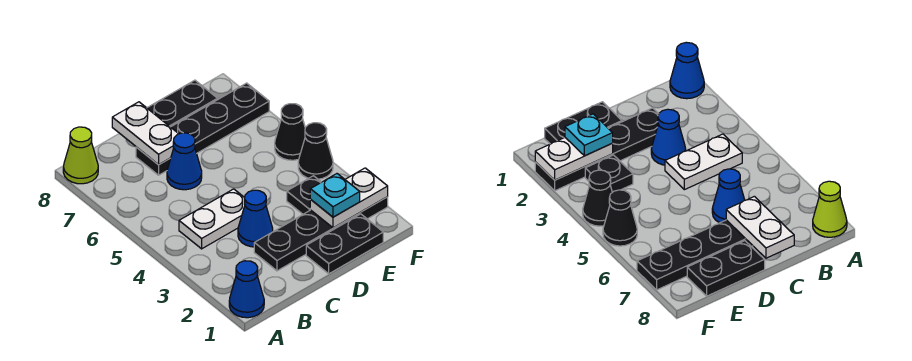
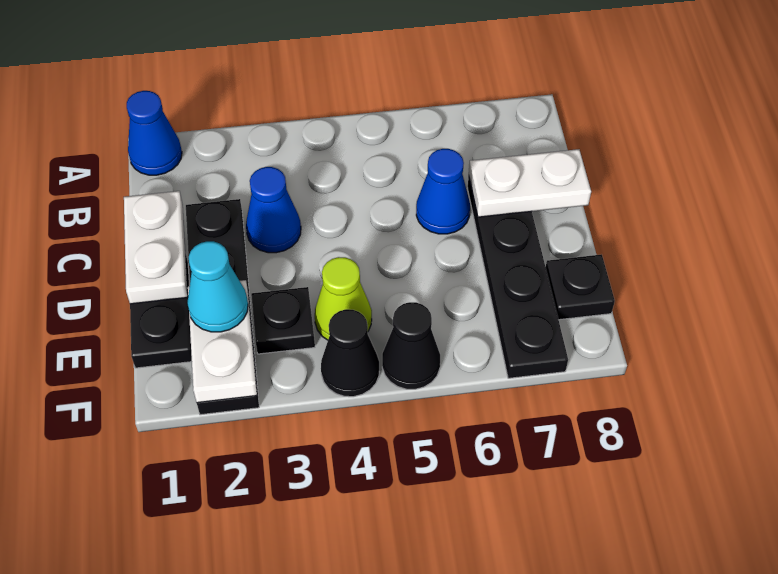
lime cone A8 level 1 -> lime cone E4 level 1
white plate B4:C4 level 1 -> white plate C1:D1 level 2
black plate D8:E8 level 1 -> black plate E8 level 1
cyan plate E2 level 3 -> cyan cone E2 level 3

